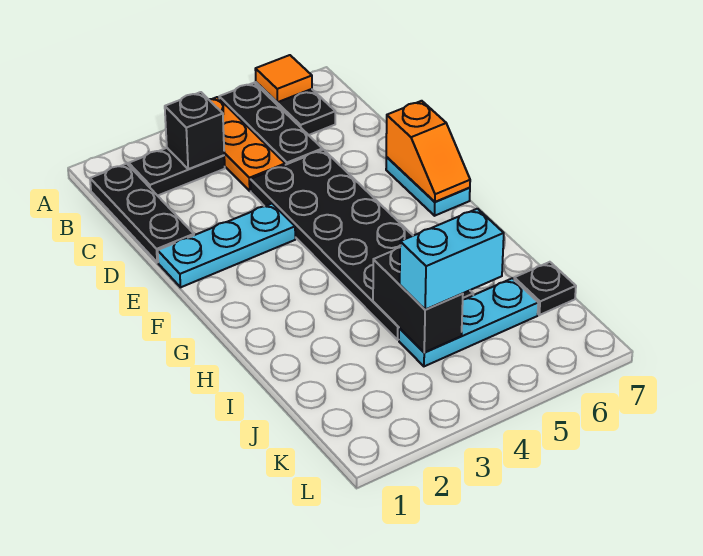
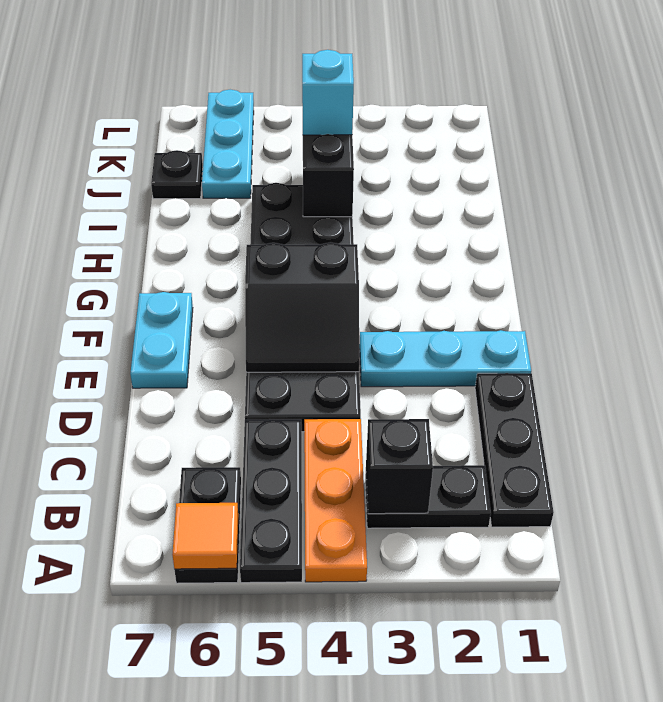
none -> black slope E4:F5 level 2 top F
orange slope E7:F7 level 2 top E -> none
cyan plate J4:J6 level 1 -> cyan plate J6:L6 level 1
cyan brick J4:J5 level 3 -> cyan brick J4 level 3

